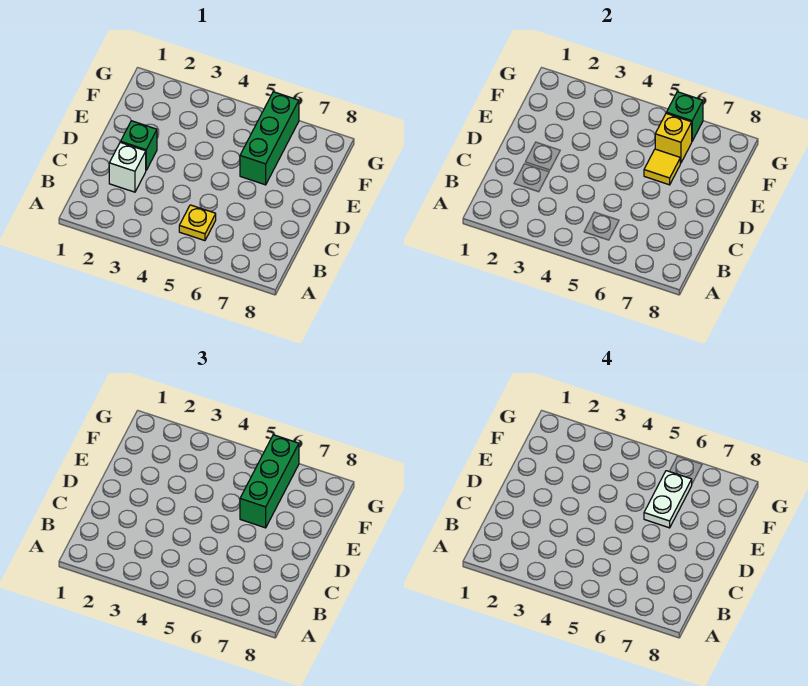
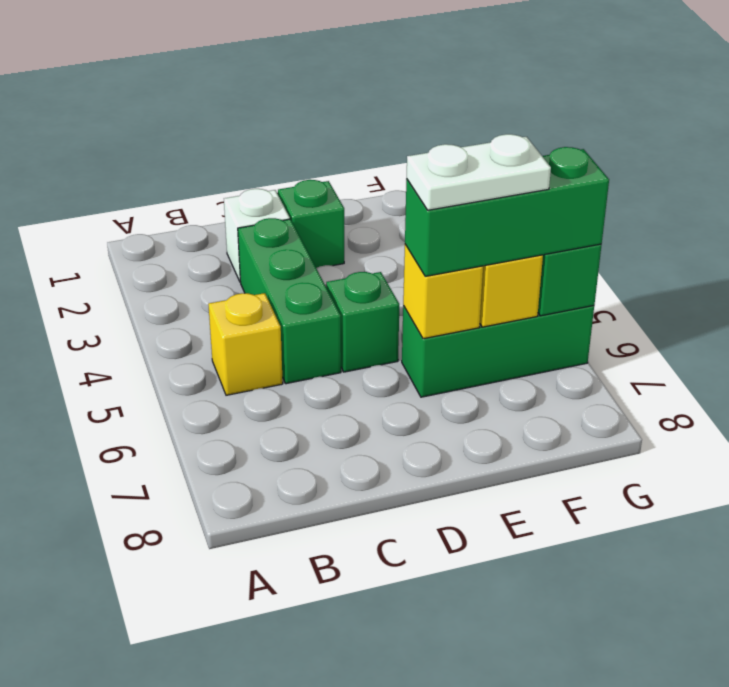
yellow plate B5 level 1 -> yellow brick B5 level 1
none -> green brick C3:C5 level 1
none -> green brick D5 level 1
yellow tile E6 level 2 -> yellow brick E6 level 2

